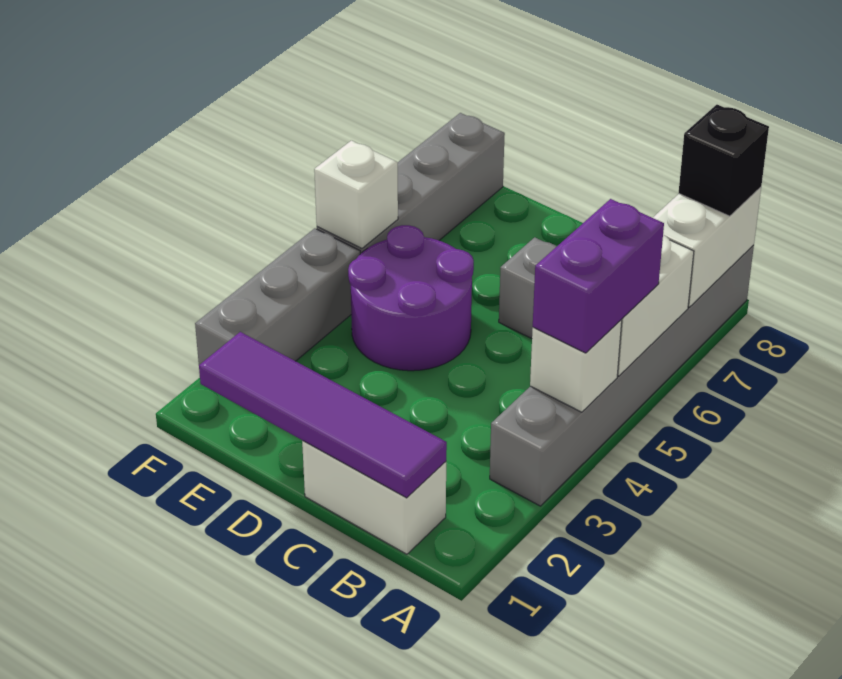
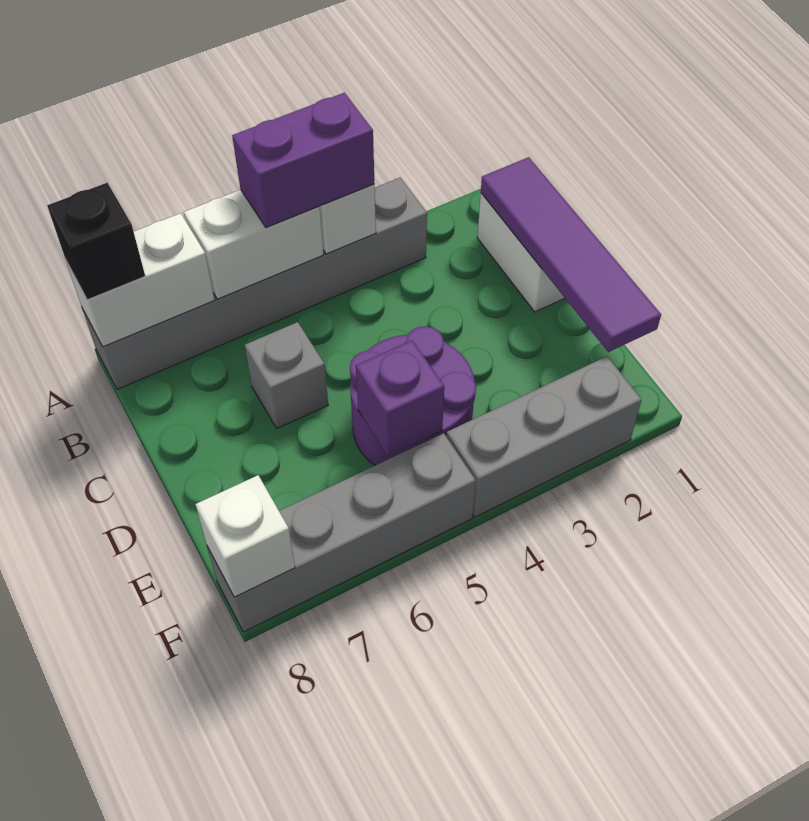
none -> purple brick E5 level 2
white brick F5 level 2 -> white brick F8 level 2

